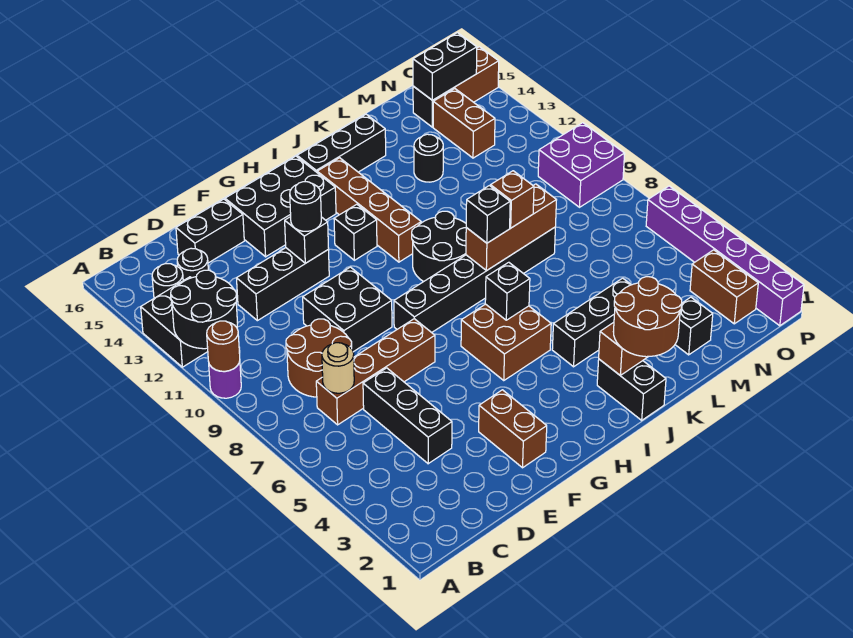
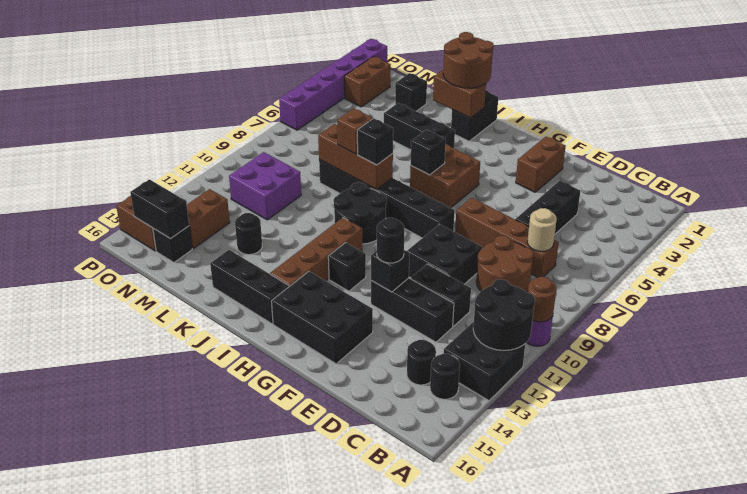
black brick D15:E15 level 1 -> black brick D11:E11 level 1
purple brick O9:P10 level 1 -> purple brick M10:N11 level 1

